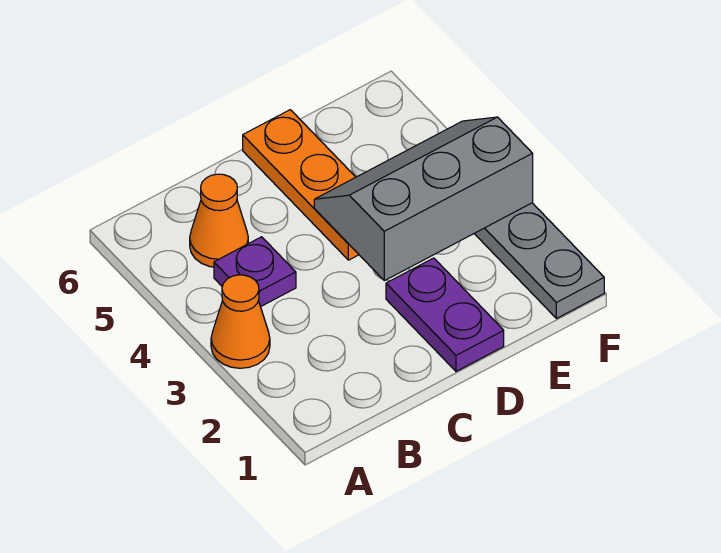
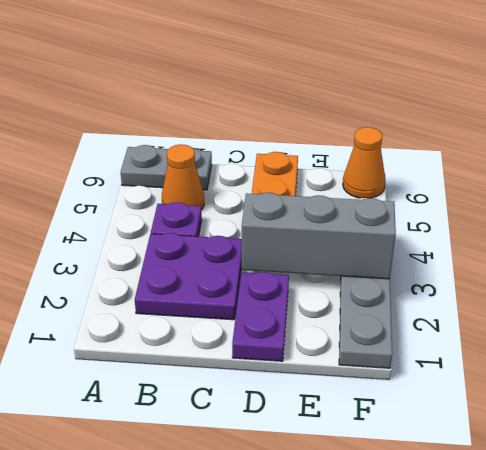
orange cone A3 level 1 -> orange cone F6 level 1
none -> grey plate A6:B6 level 1
none -> purple plate B2:C3 level 1

